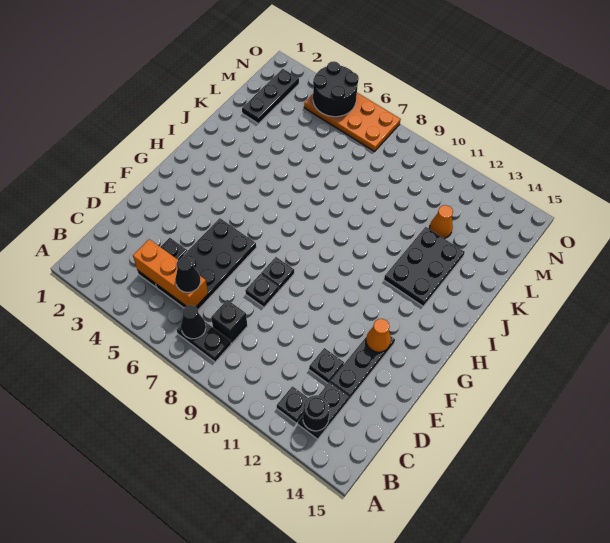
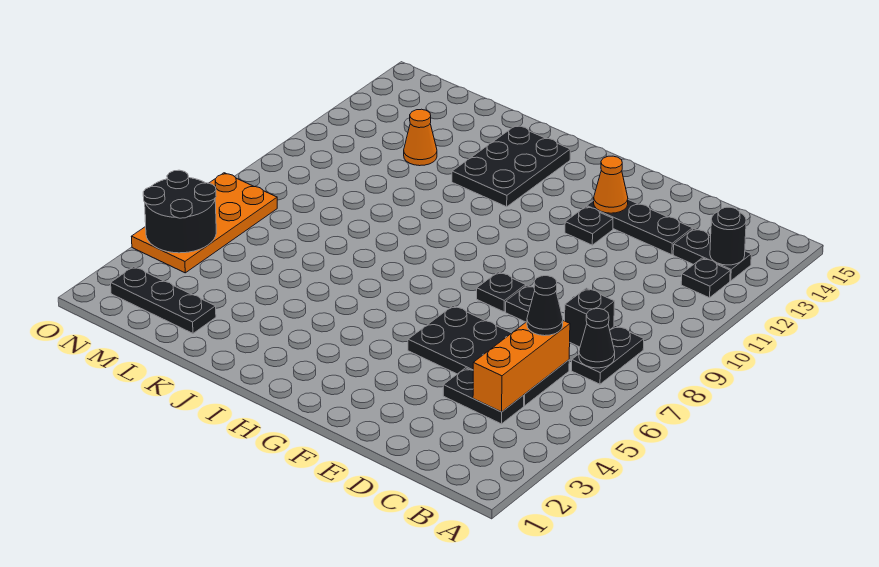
black plate D12 level 1 -> black plate F12 level 1
black plate I12:K13 level 1 -> black plate I12:J14 level 1

